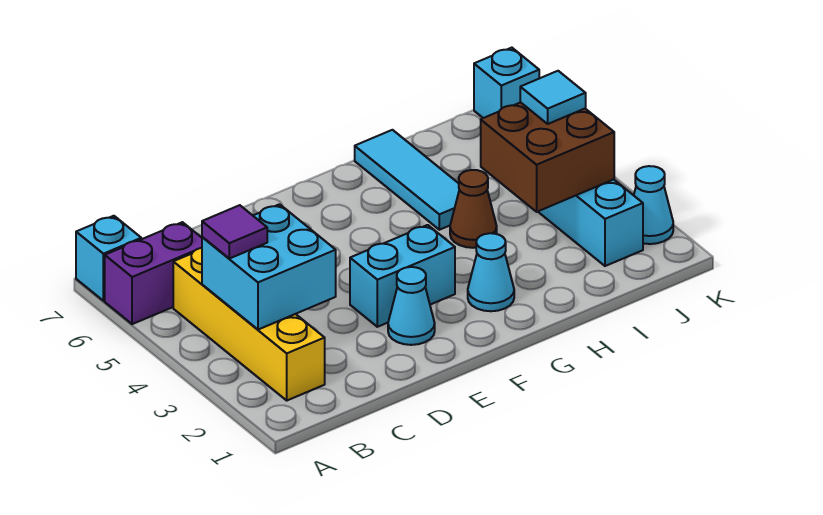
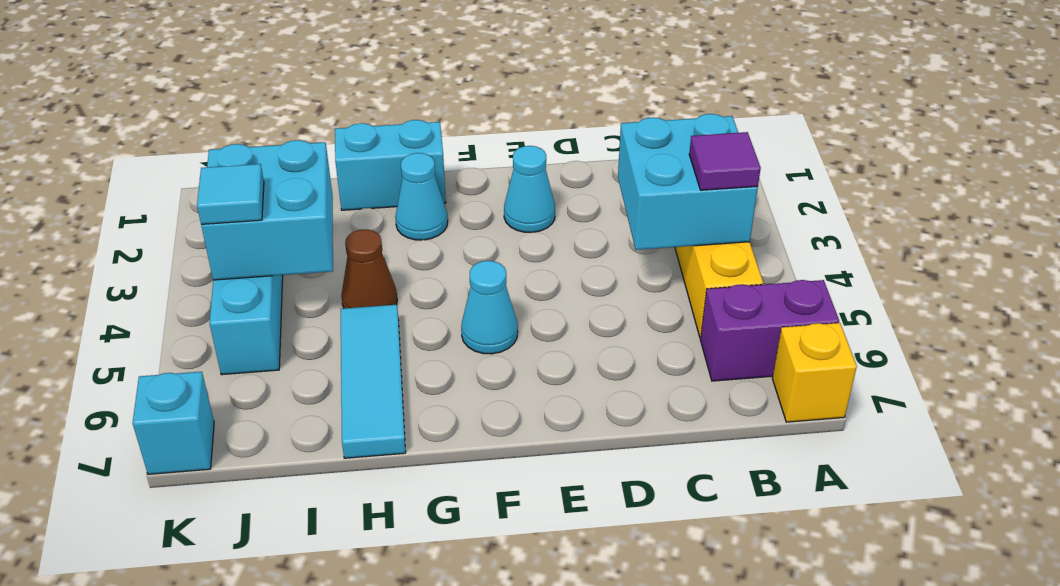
cyan brick A7 level 1 -> yellow brick A7 level 1
cyan brick E3:F3 level 1 -> cyan brick G1:H1 level 1
brown brick I3:J4 level 2 -> cyan brick I3:J4 level 2
cyan cone K2 level 1 -> cyan cone F5 level 1

